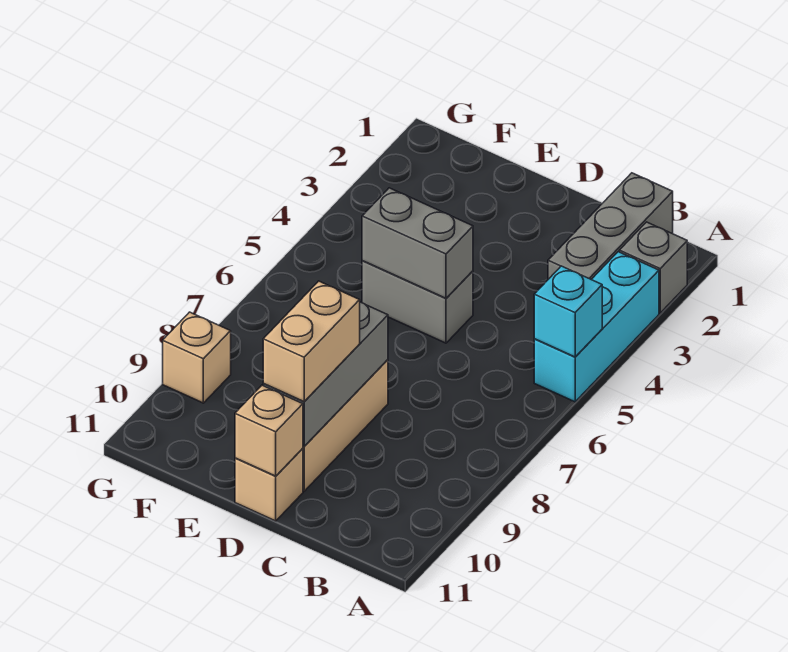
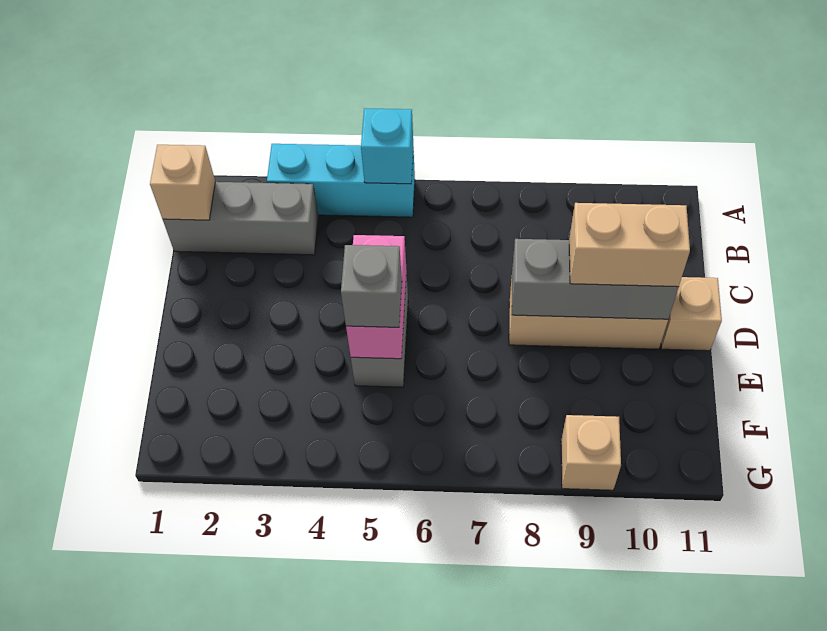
grey brick A2 level 1 -> grey brick E5 level 3
grey brick D5:E5 level 2 -> pink brick D5:E5 level 2
tan brick D11 level 2 -> tan brick B1 level 2

